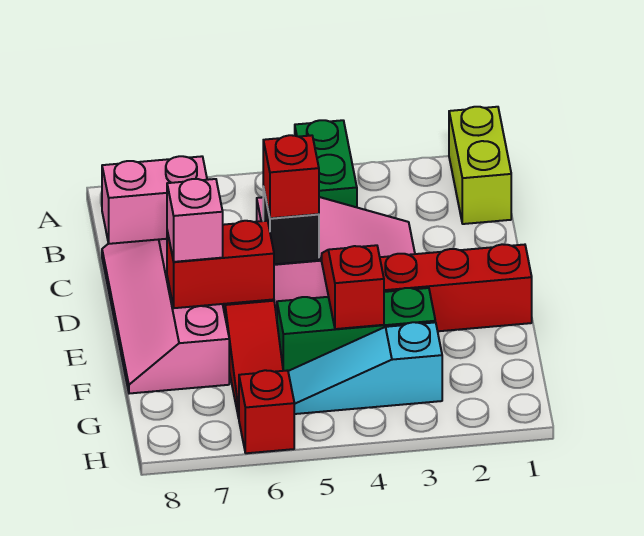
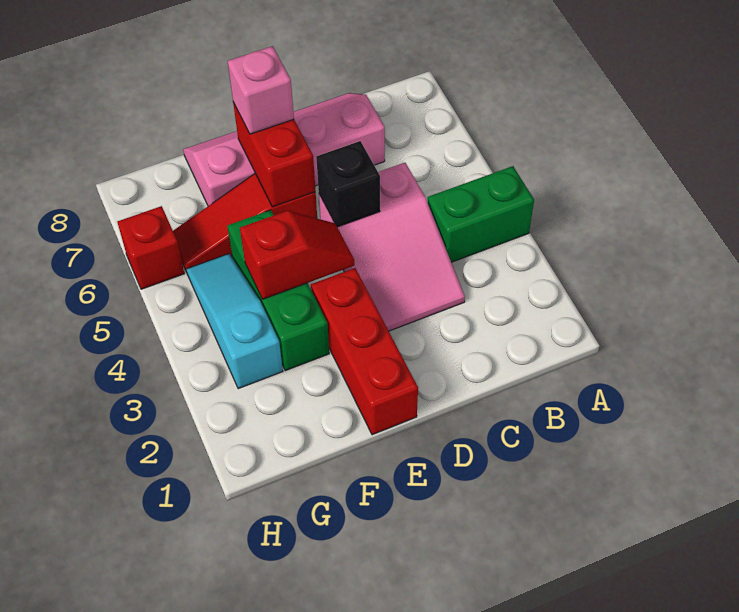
lime brick A1:B1 level 1 -> none
pink brick C7:C8 level 2 -> none
red brick D5 level 3 -> none

